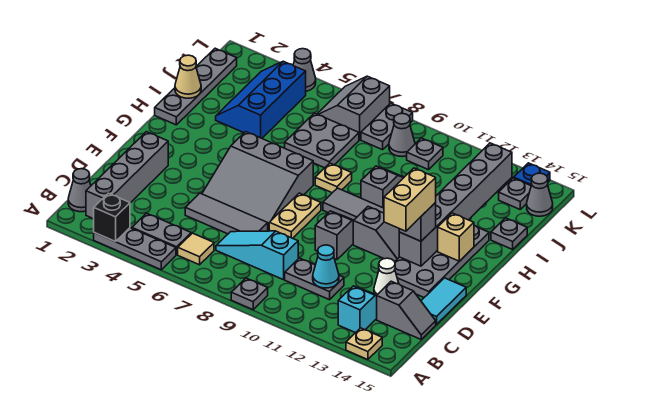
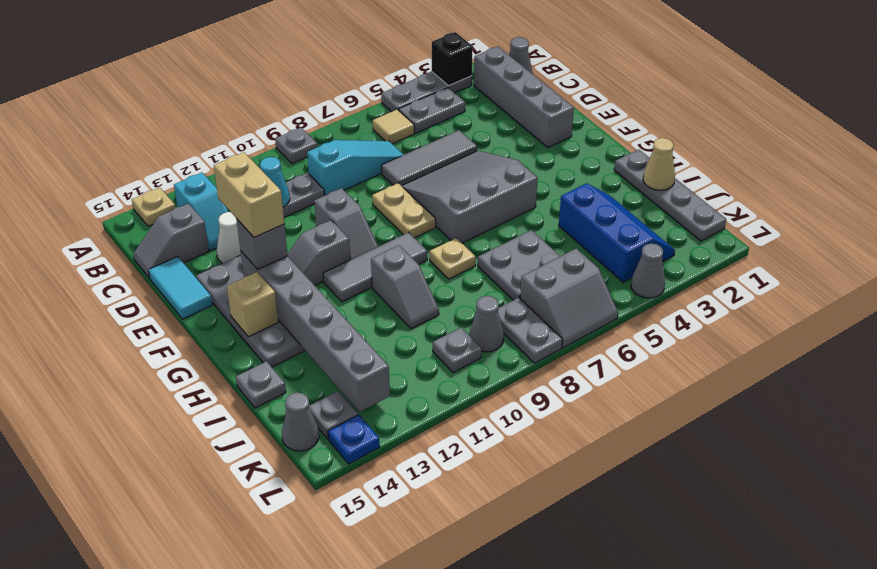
grey slope K6:L7 level 1 top 7 -> grey slope K6:L7 level 1 top K

